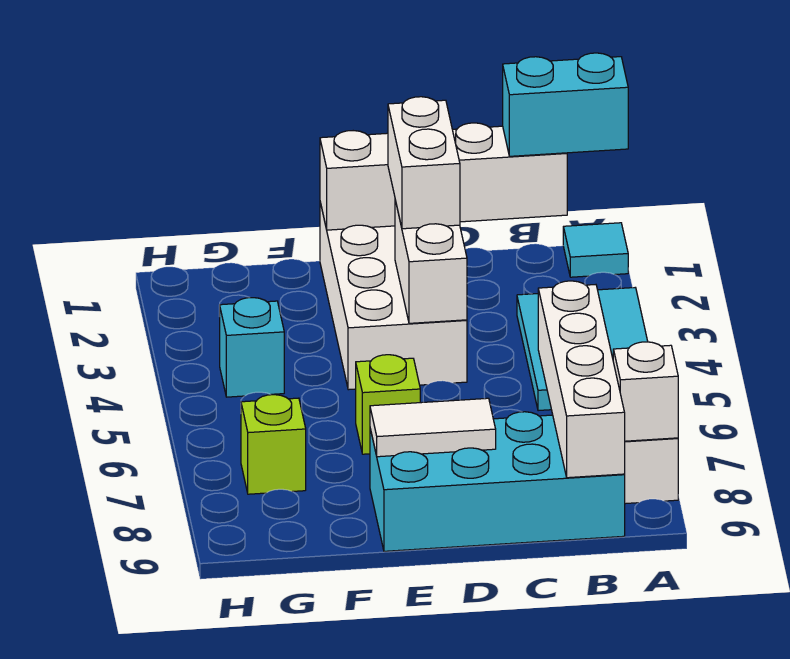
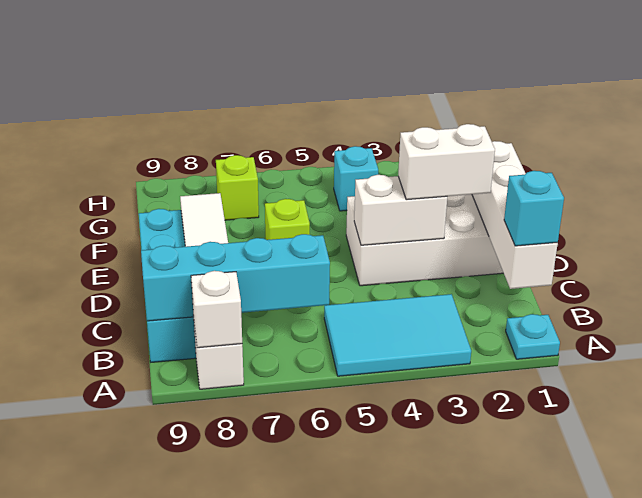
cyan tile A1 level 1 -> cyan plate A1 level 1
cyan brick A1:B1 level 3 -> cyan brick B1 level 3
white brick B6:B9 level 2 -> cyan brick B6:B9 level 2

